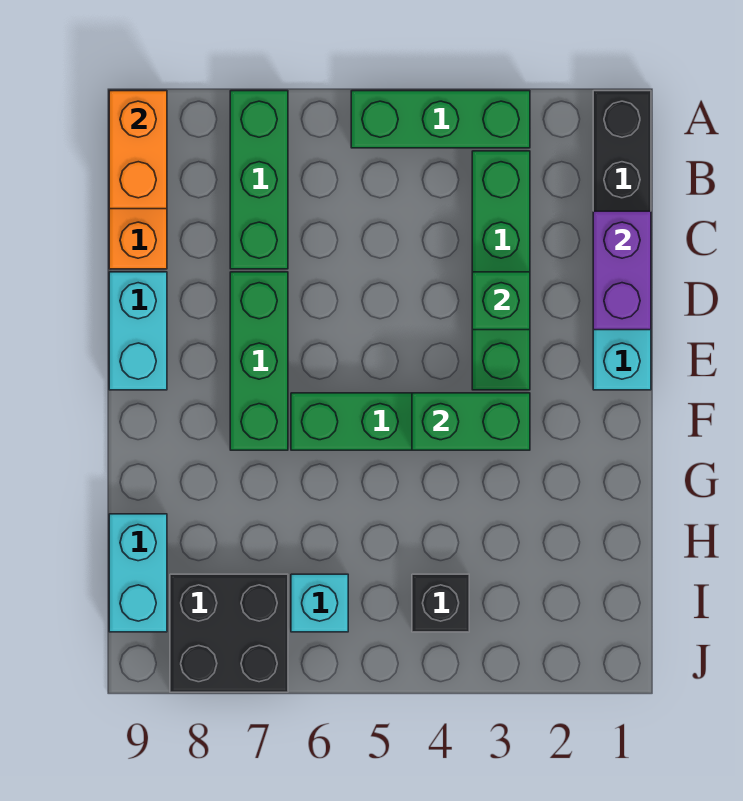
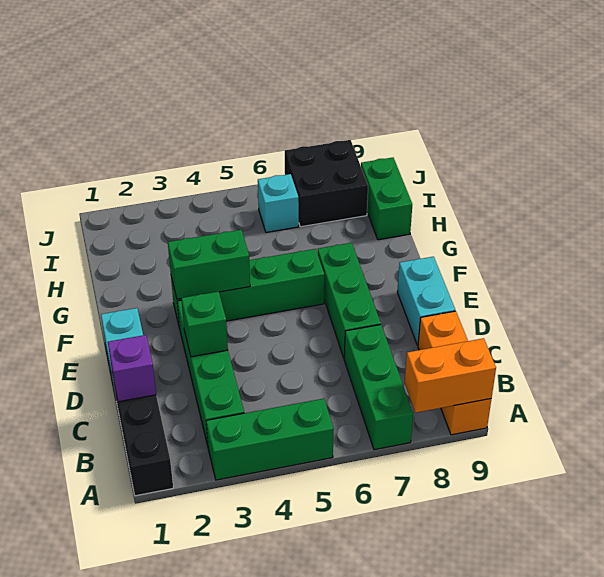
orange brick A9:B9 level 2 -> orange brick A8:A9 level 2
purple brick C1:D1 level 2 -> purple brick C1 level 2
cyan brick H9:I9 level 1 -> green brick H9:I9 level 1
black brick I4 level 1 -> none

